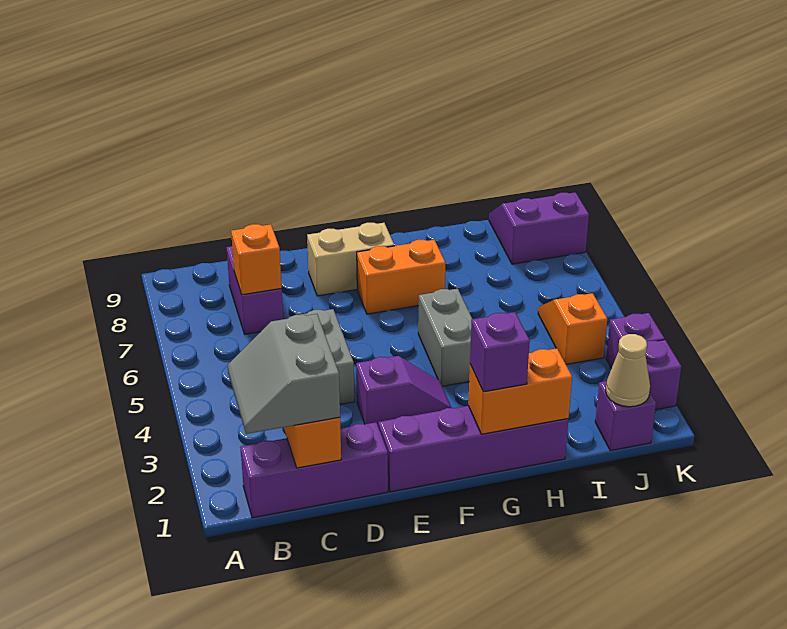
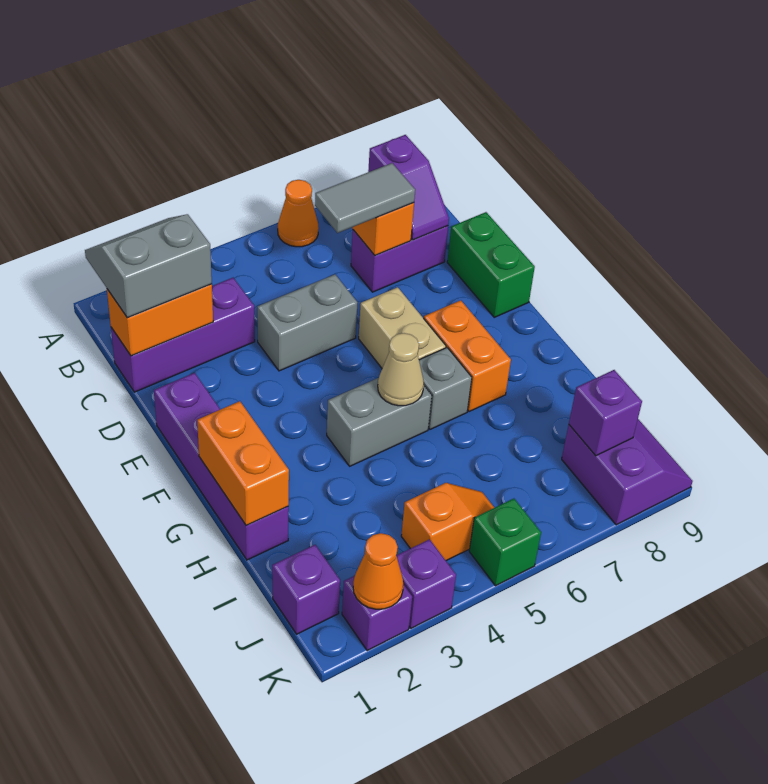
none -> orange cone A6 level 1
purple brick B1:D1 level 1 -> purple brick C1:C3 level 1
none -> grey tile C6:C7 level 3
none -> green brick D9:E9 level 1
purple slope E3:F3 level 1 top E -> purple slope B8:C8 level 2 top B
tan brick E8:F8 level 1 -> tan brick E6:F6 level 1
purple brick G1 level 3 -> purple brick J8 level 2
none -> grey brick G6 level 1
tan cone J1 level 2 -> tan cone G5 level 2
none -> orange cone K2 level 2
none -> green brick K5 level 1

